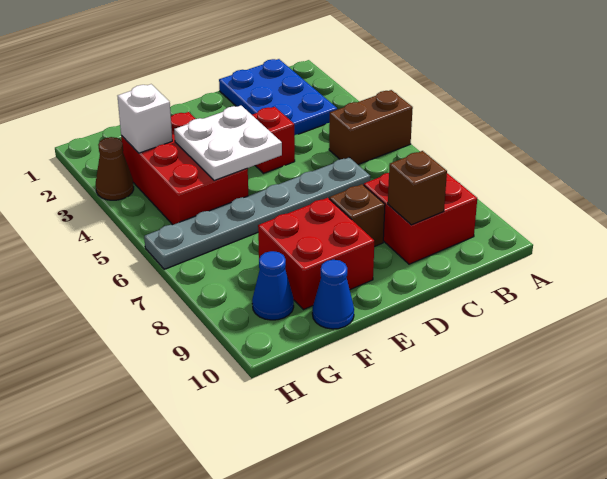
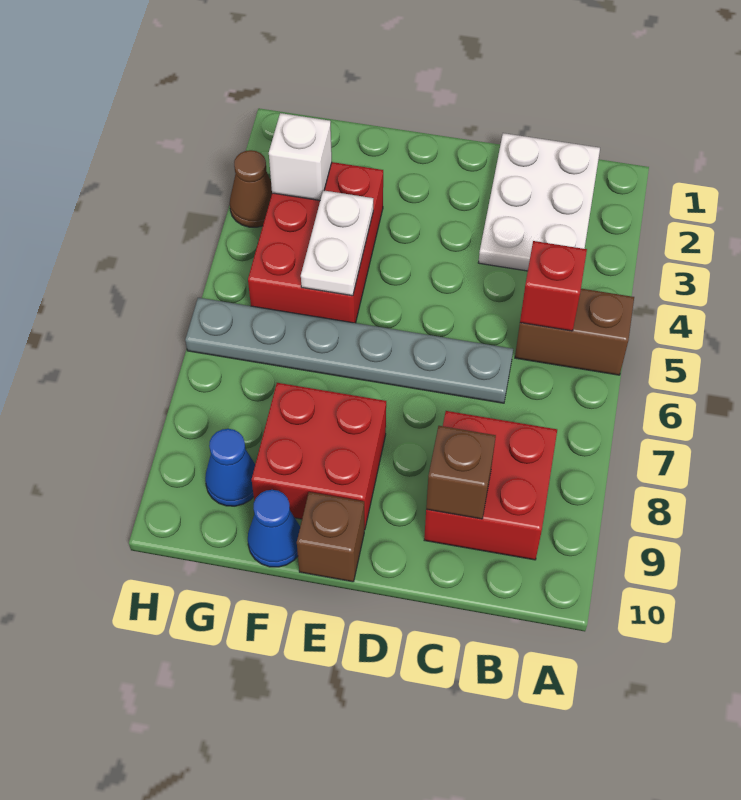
blue plate B1:C3 level 1 -> white plate B1:C3 level 1
red brick D4 level 1 -> red brick B5 level 2
brown brick D8 level 1 -> brown brick E10 level 1
white plate E4:F5 level 2 -> white plate F4:F5 level 2

